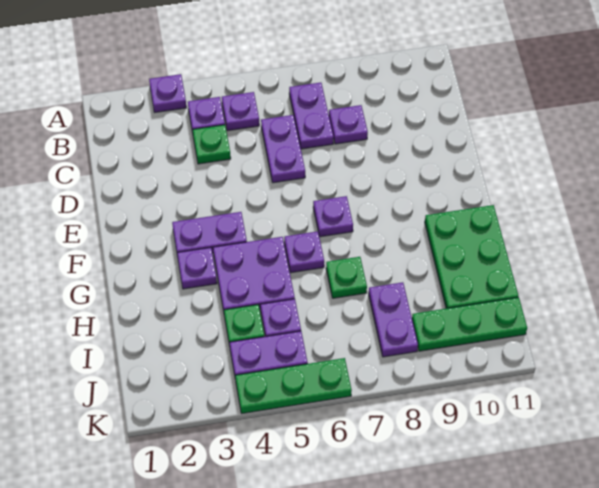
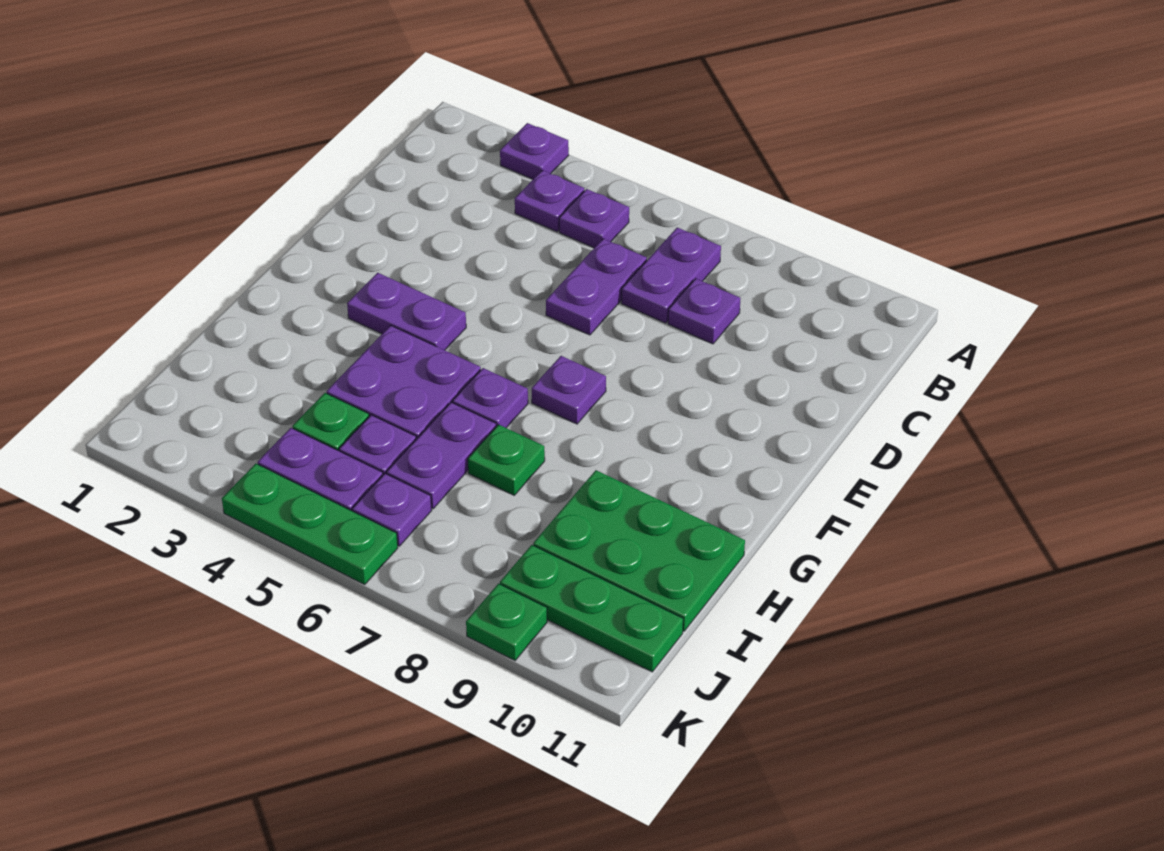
green plate C4 level 1 -> green plate K9 level 1
purple plate G3 level 1 -> purple plate J6 level 1
green plate G10:I11 level 1 -> green plate H9:I11 level 1
purple plate I8:J8 level 1 -> purple plate H6:I6 level 1

